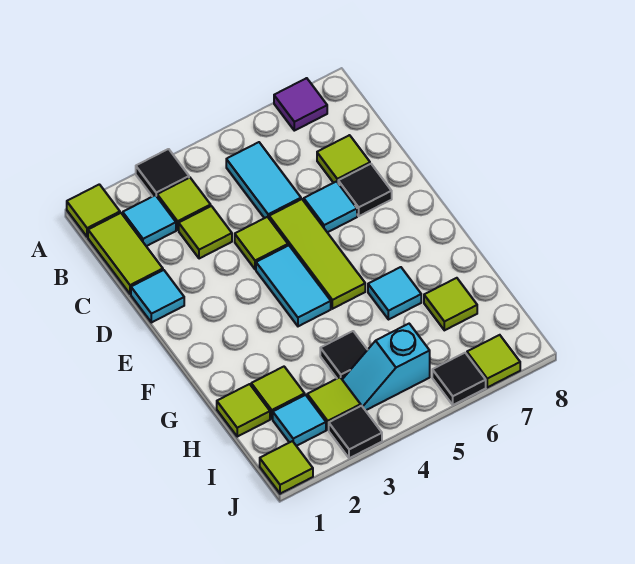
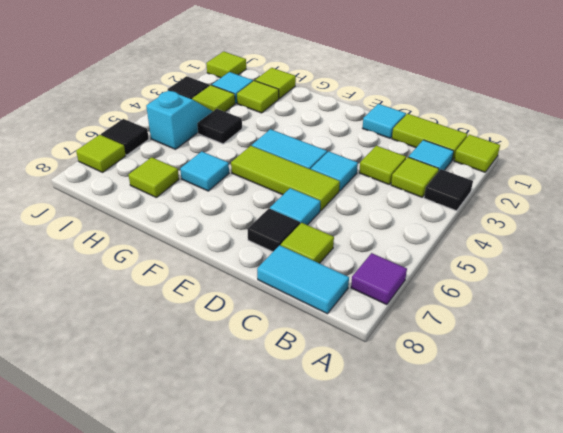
cyan tile B5:C5 level 1 -> cyan tile B8:C8 level 1
lime tile D4 level 1 -> cyan tile D4 level 1

